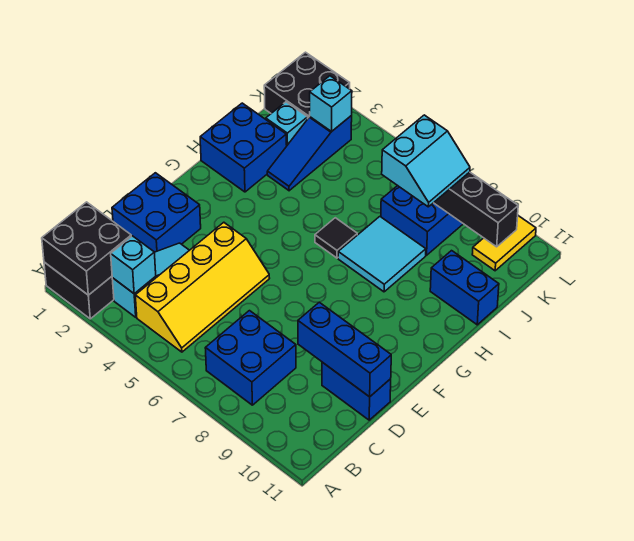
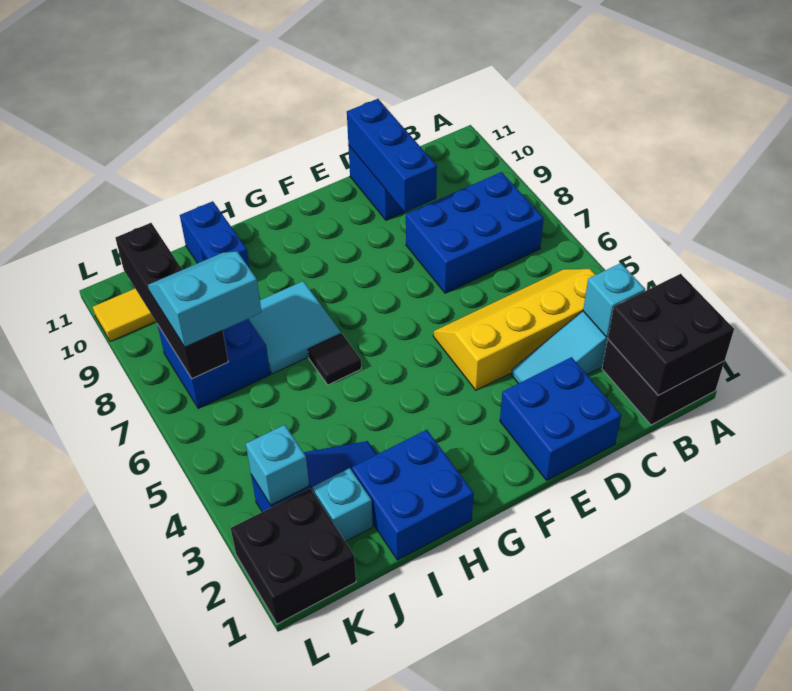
blue brick B7:C8 level 1 -> blue brick B7:D8 level 1

